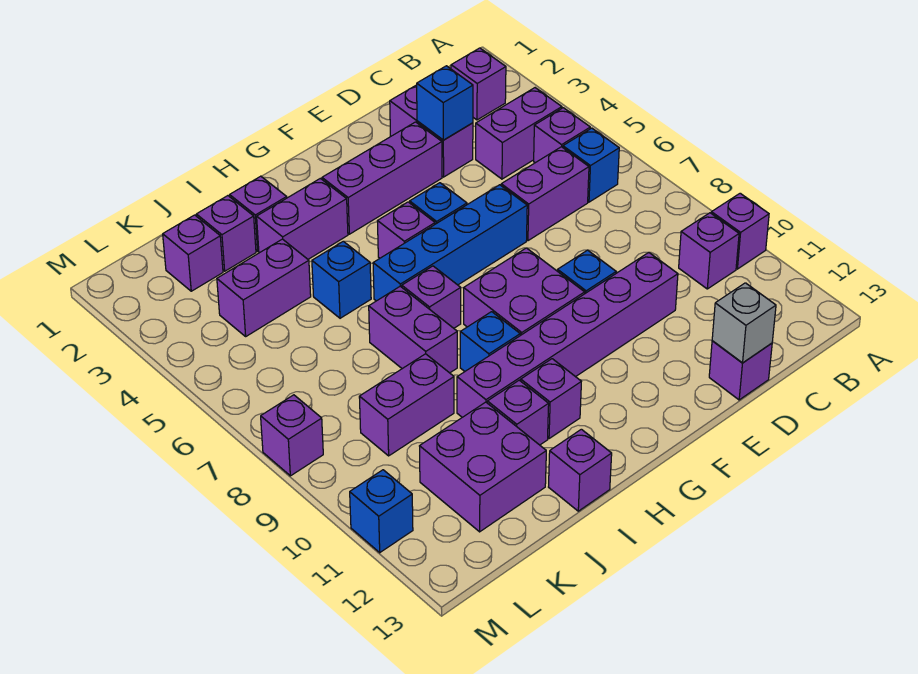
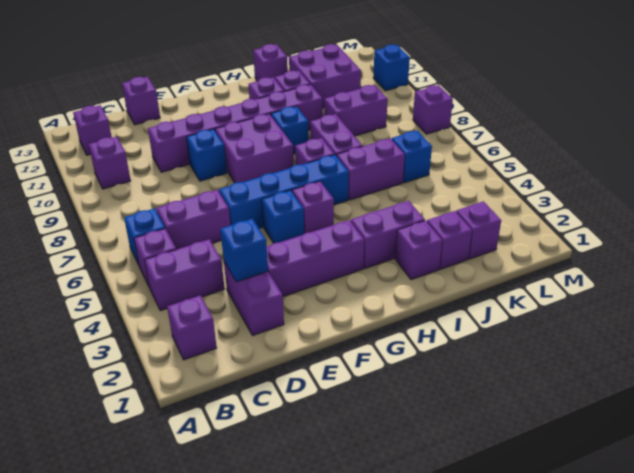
purple brick A10 level 1 -> purple brick B12 level 1
grey brick D13 level 2 -> none
blue brick I5 level 1 -> blue brick K6 level 1
purple brick J4:K4 level 1 -> purple brick I6:J6 level 1

